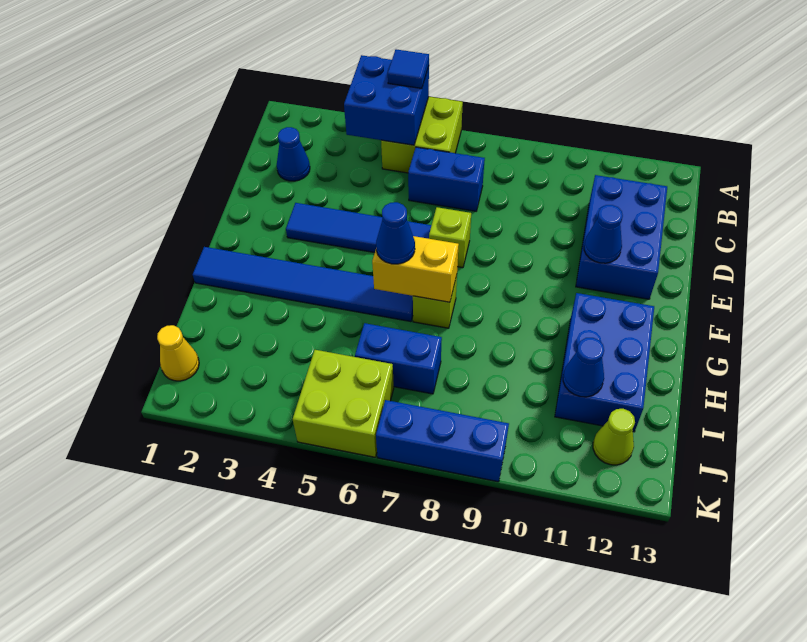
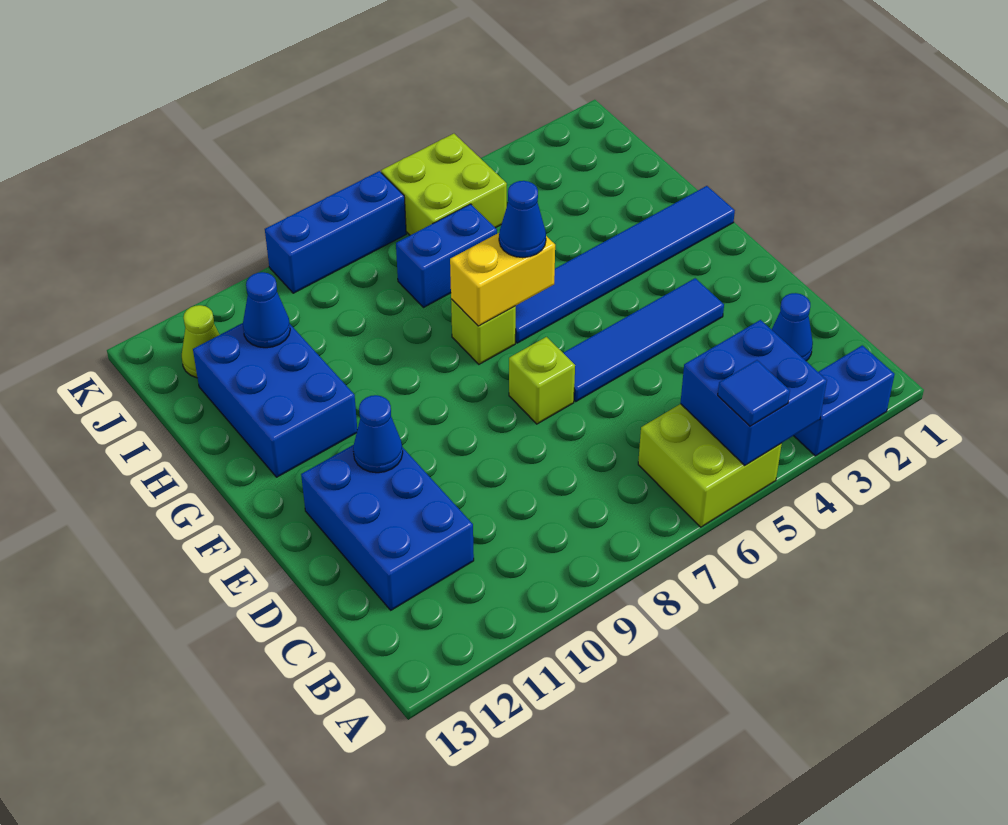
blue brick C6:C7 level 1 -> blue brick A2:A3 level 1
yellow cone J1 level 1 -> none

